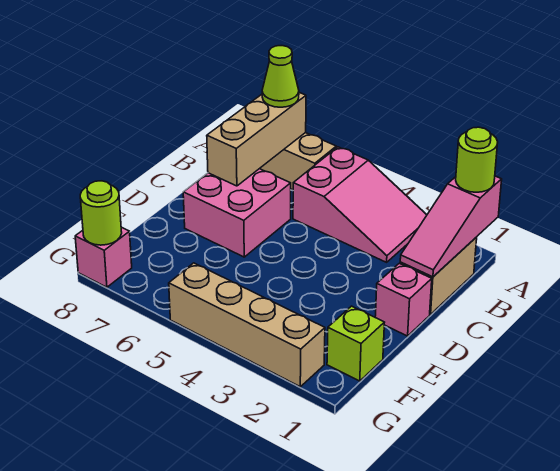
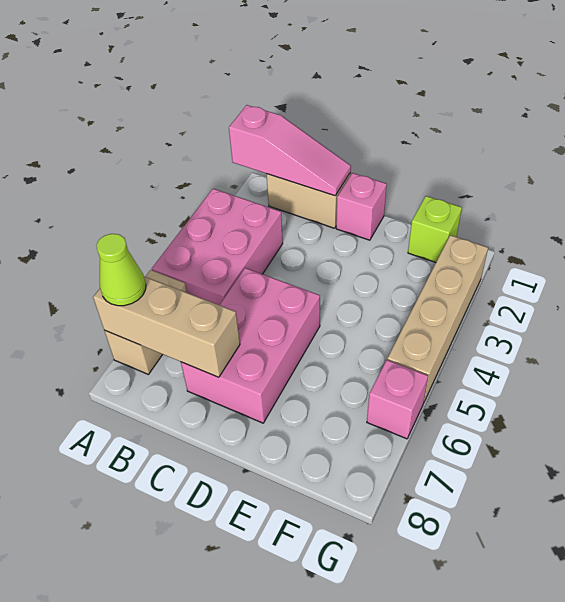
lime round brick A1 level 3 -> none
pink slope A3:B5 level 1 top 5 -> pink brick A3:B5 level 1
pink brick C6:D7 level 1 -> pink brick C5:D7 level 1
pink brick G8 level 1 -> pink brick G6 level 1
lime round brick G8 level 2 -> none

